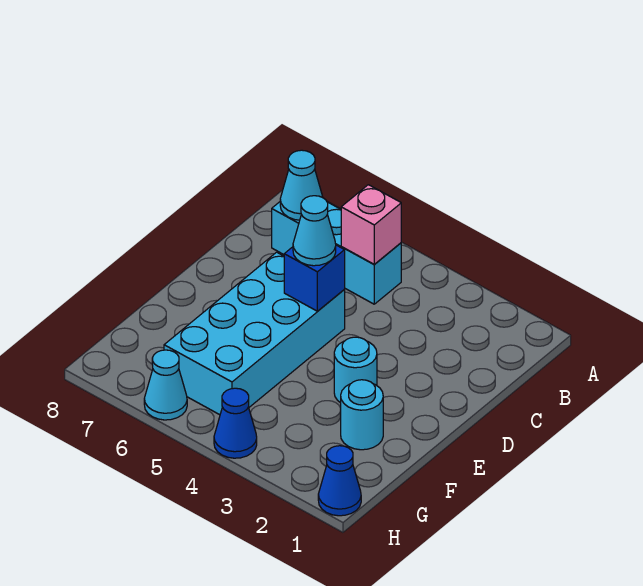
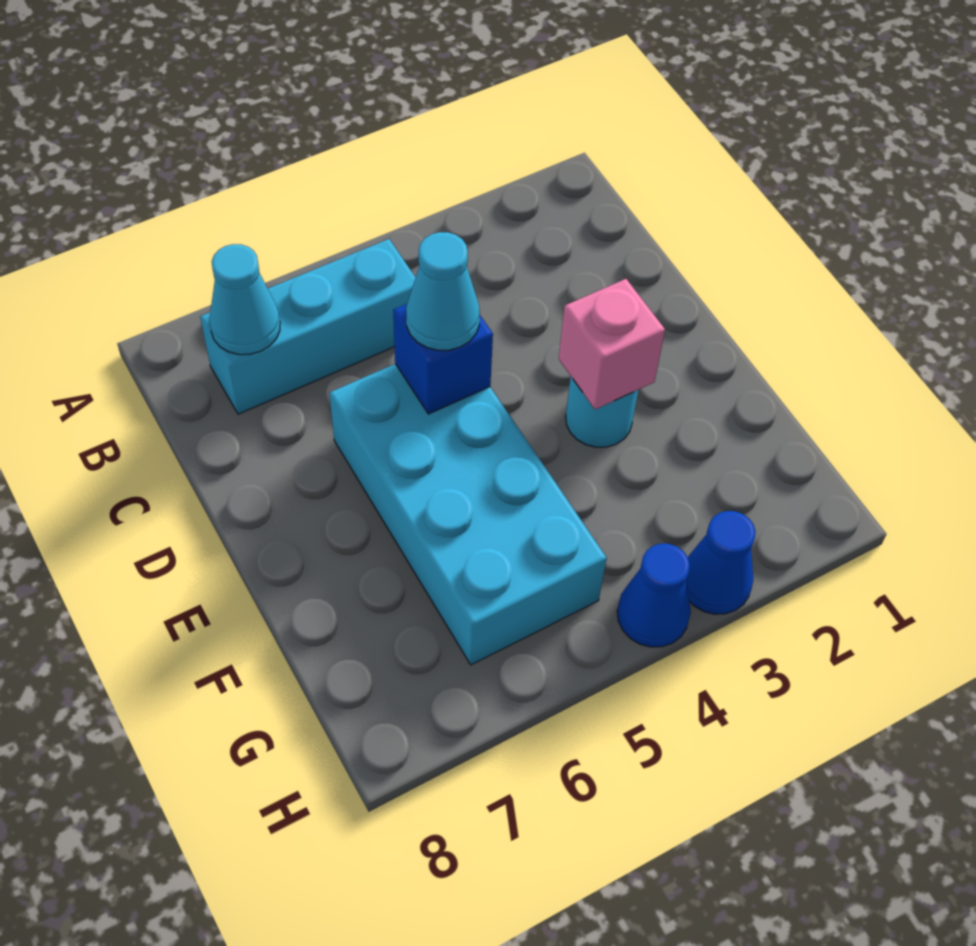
pink brick B5 level 2 -> pink brick E3 level 2
cyan round brick F2 level 1 -> none
blue cone H1 level 1 -> blue cone H3 level 1
cyan cone H6 level 1 -> none

